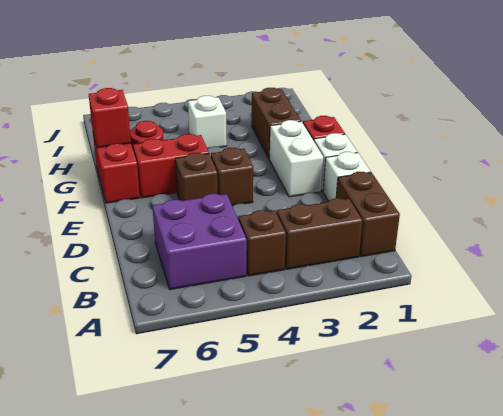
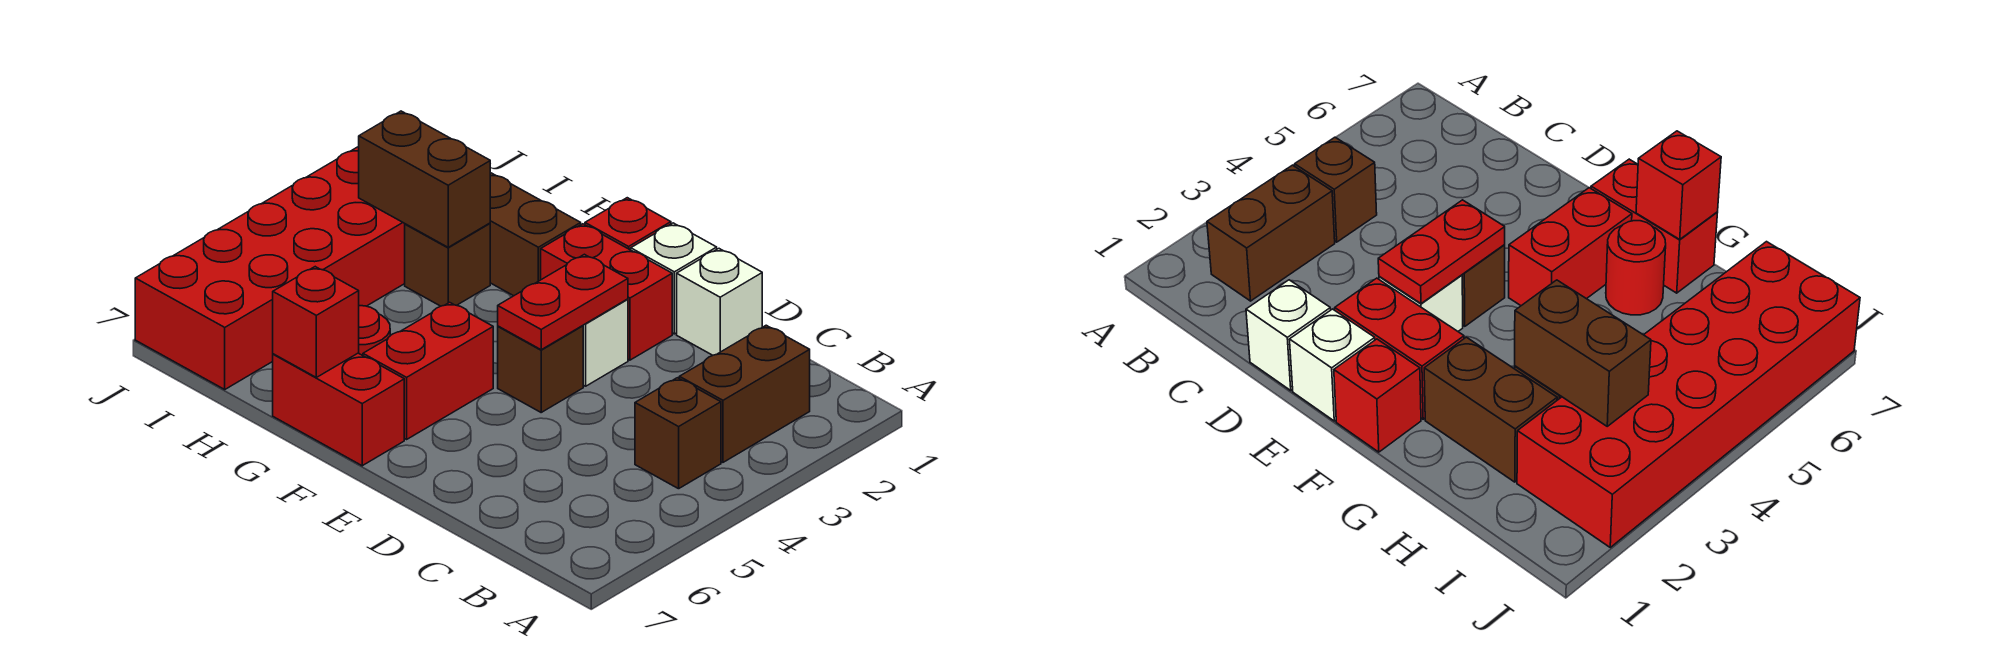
brown brick B1:C1 level 1 -> brown brick H3:I3 level 2
purple brick B5:C6 level 1 -> none
white brick E2:F2 level 1 -> red brick E2:F2 level 1
none -> red plate E3:E4 level 2
brown brick E5 level 1 -> brown brick H3 level 1
white brick H4 level 1 -> white brick E3 level 1
none -> red brick I2:J7 level 1

